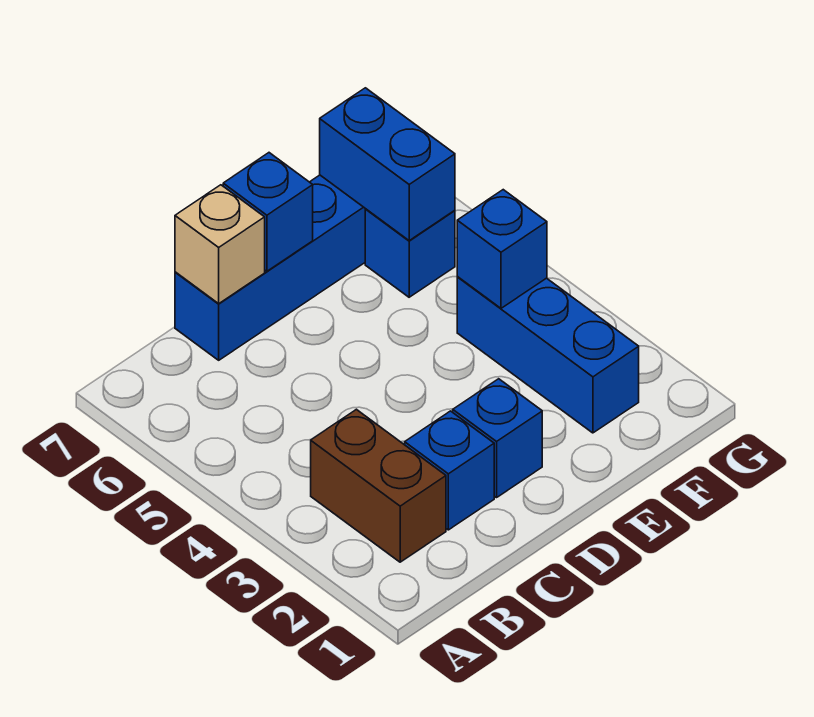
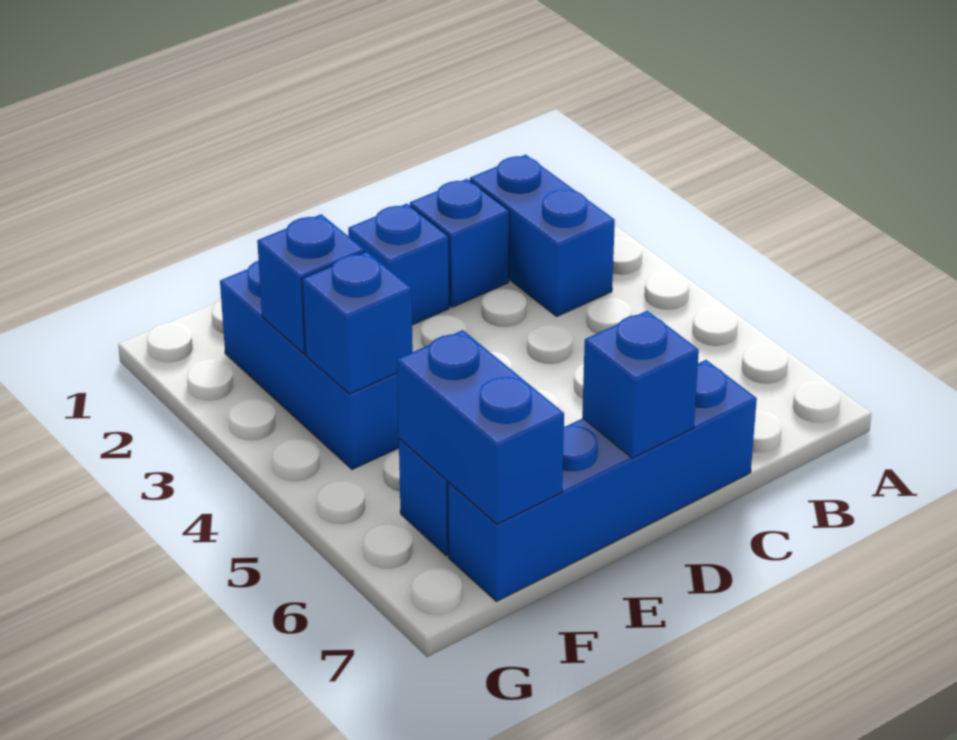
brown brick B2:B3 level 1 -> blue brick B2:B3 level 1
tan brick C7 level 2 -> none
none -> blue brick F3 level 2

